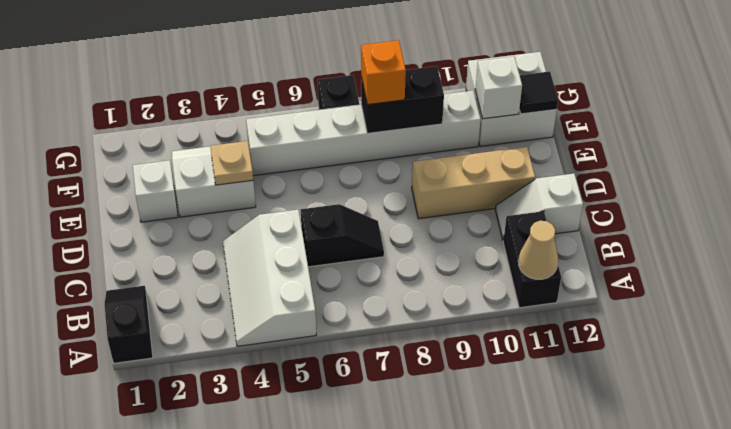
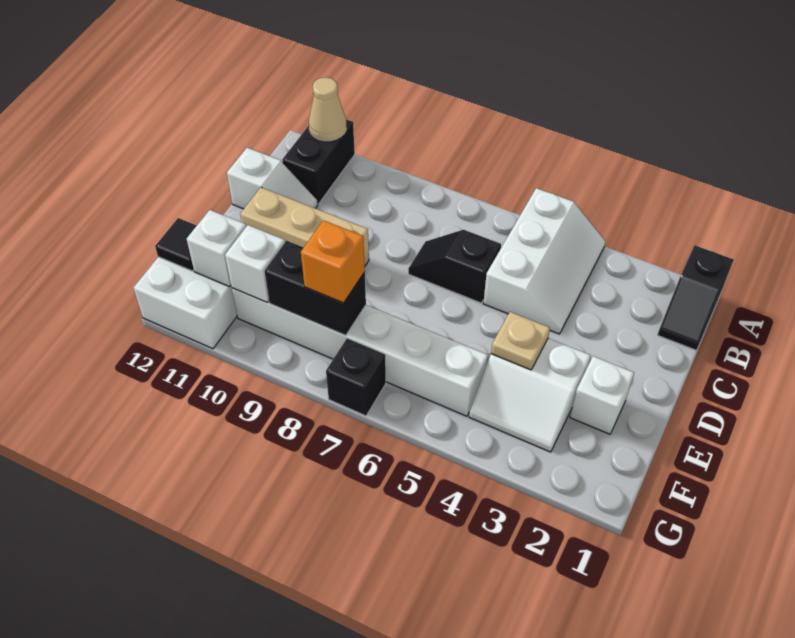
none -> white brick F10 level 2

